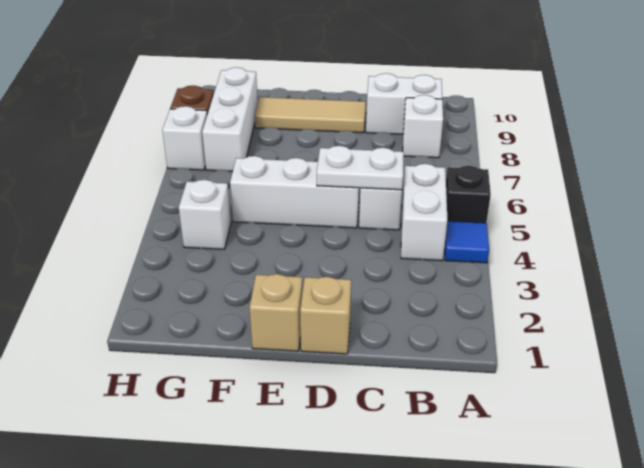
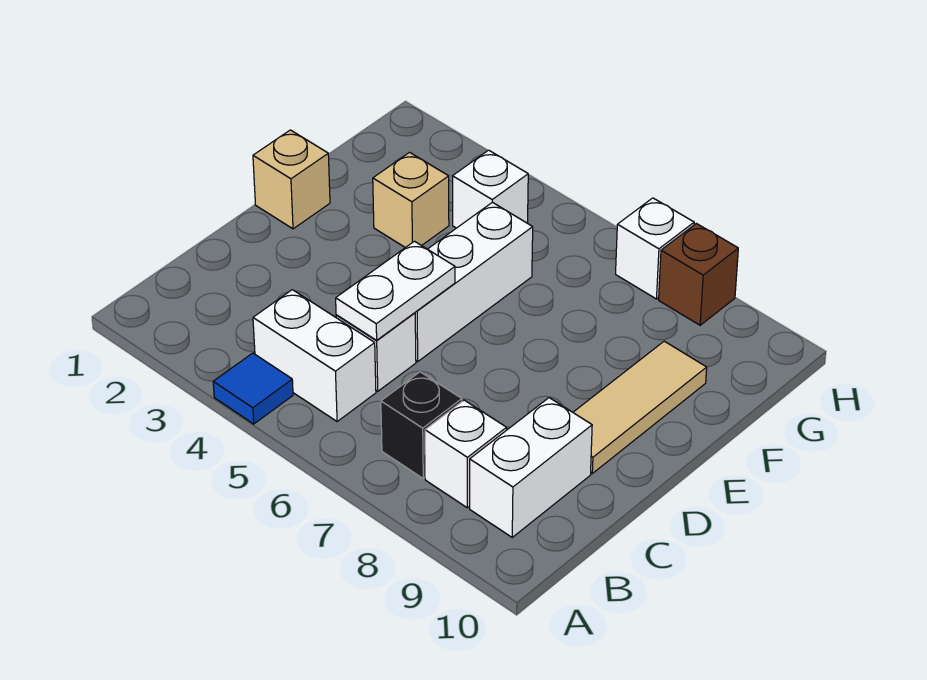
black brick A5 level 1 -> black brick B7 level 1
tan brick D1 level 1 -> tan brick F3 level 1
white brick G7:G9 level 1 -> none

